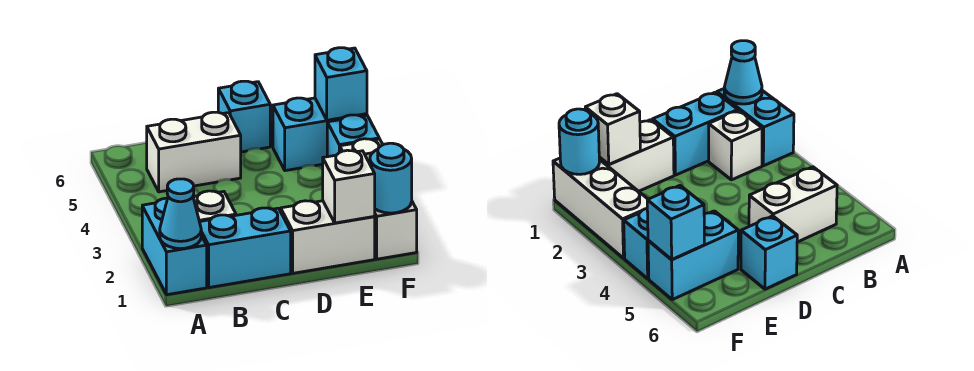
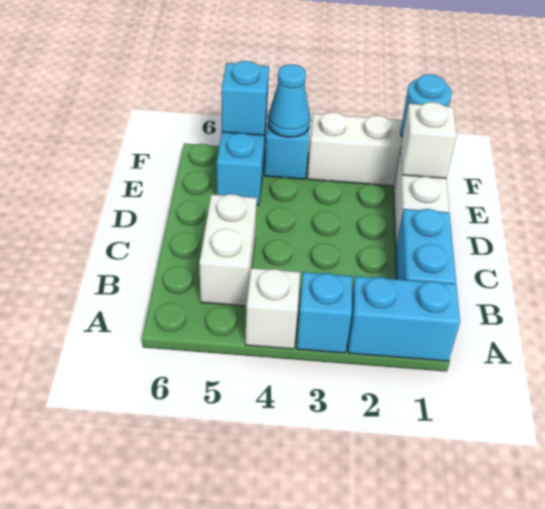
cyan cone A1 level 2 -> cyan cone F4 level 2
white brick B2 level 1 -> white brick A4 level 1
cyan brick D6 level 1 -> cyan brick A3 level 1

